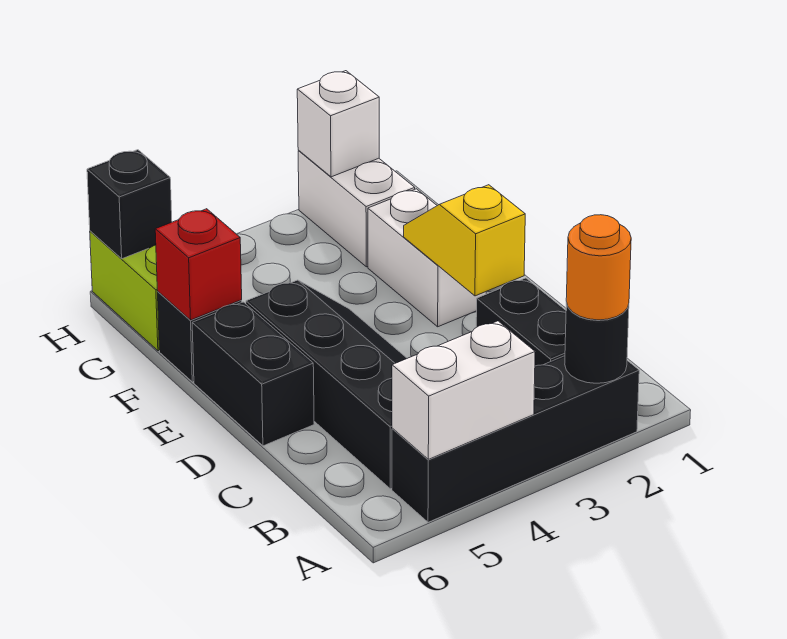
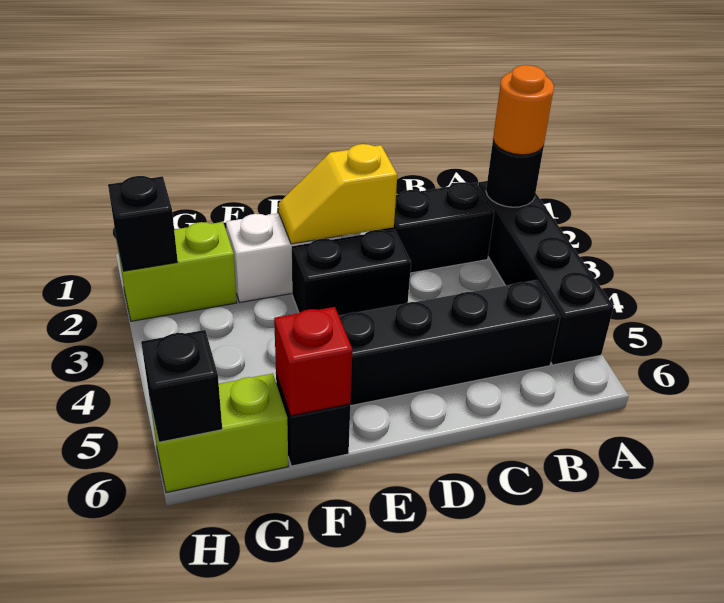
white brick A4:A5 level 2 -> none
black brick D6:E6 level 1 -> black brick D3:E3 level 1
white brick G2:H2 level 1 -> lime brick G2:H2 level 1
white brick H2 level 2 -> black brick H2 level 2

